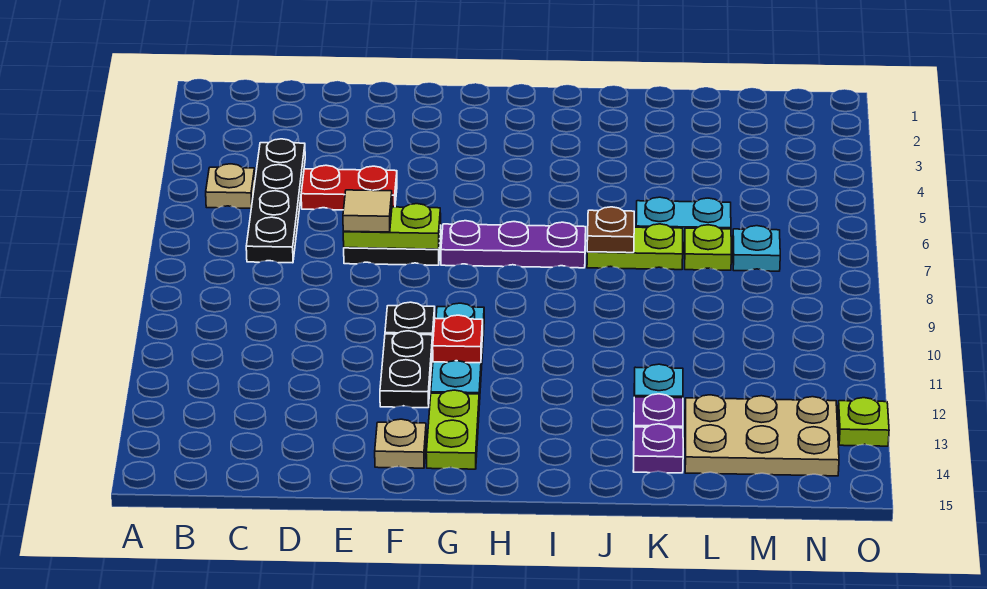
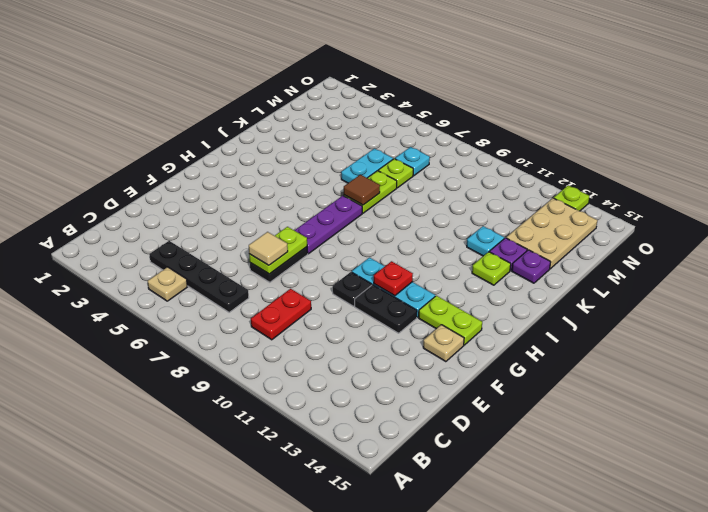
red plate D5:E5 level 1 -> red plate C9:D9 level 1
brown plate J7 level 2 -> brown tile J7 level 2
none -> lime plate J13 level 1

